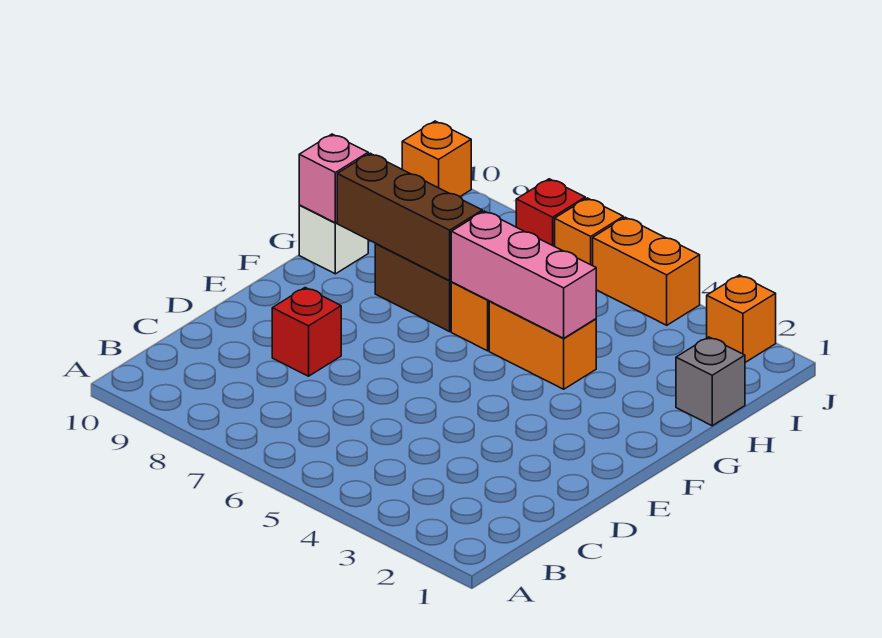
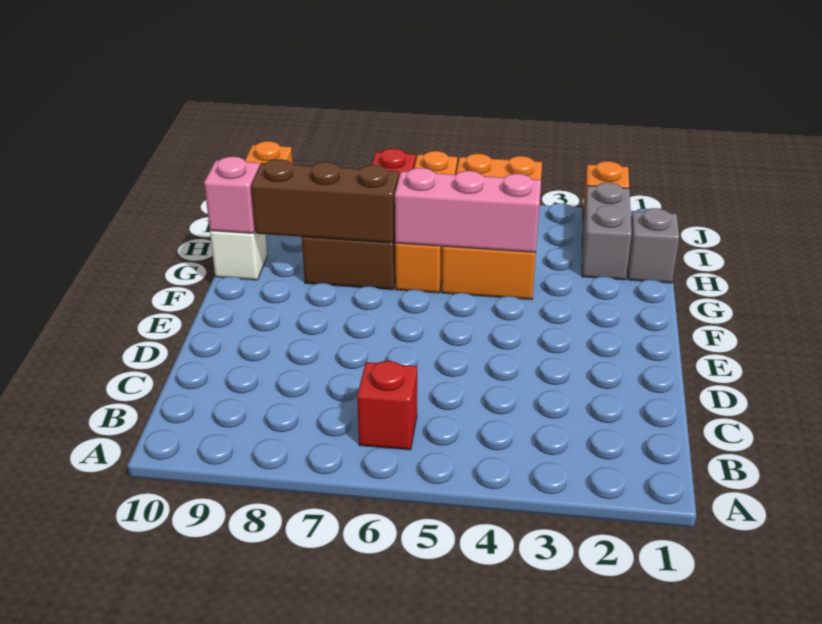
red brick D8 level 1 -> red brick B6 level 1
none -> grey brick H2:I2 level 1

